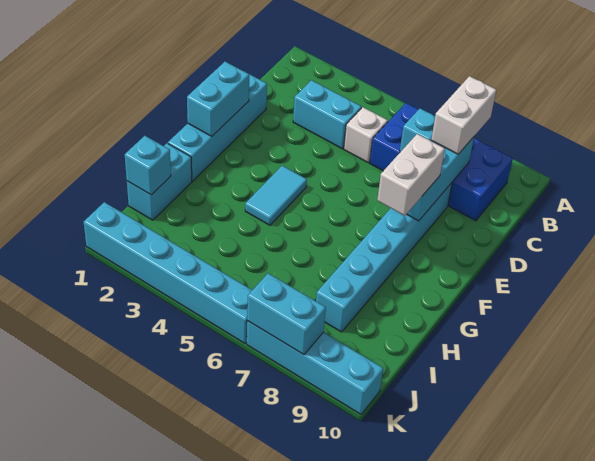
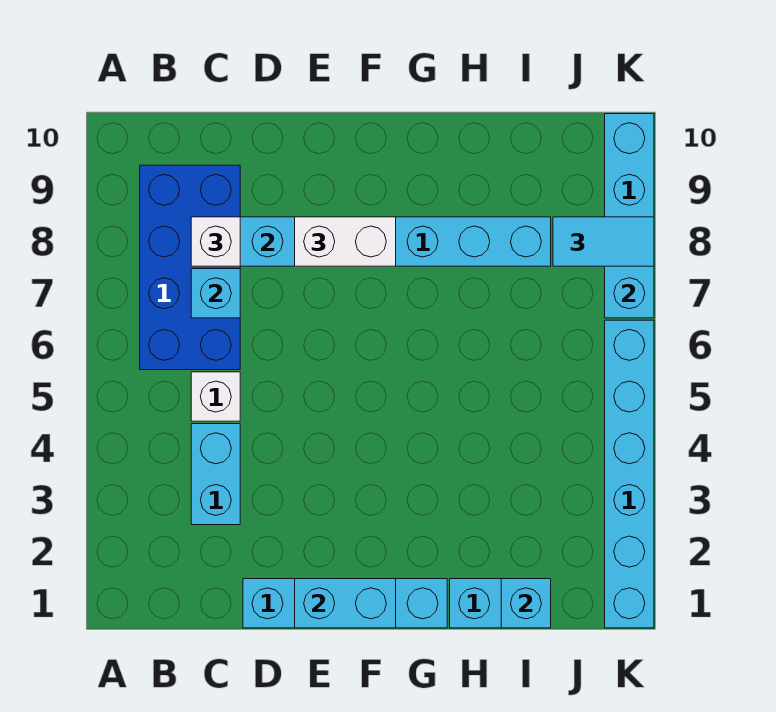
white brick B8:C8 level 3 -> white brick C8 level 3
cyan tile F4:G4 level 1 -> cyan tile J8:K8 level 3

